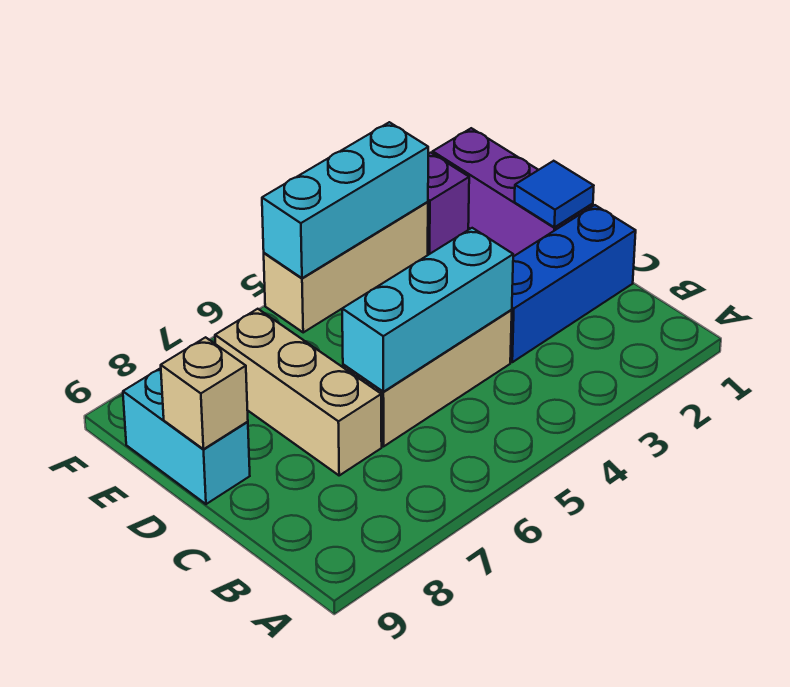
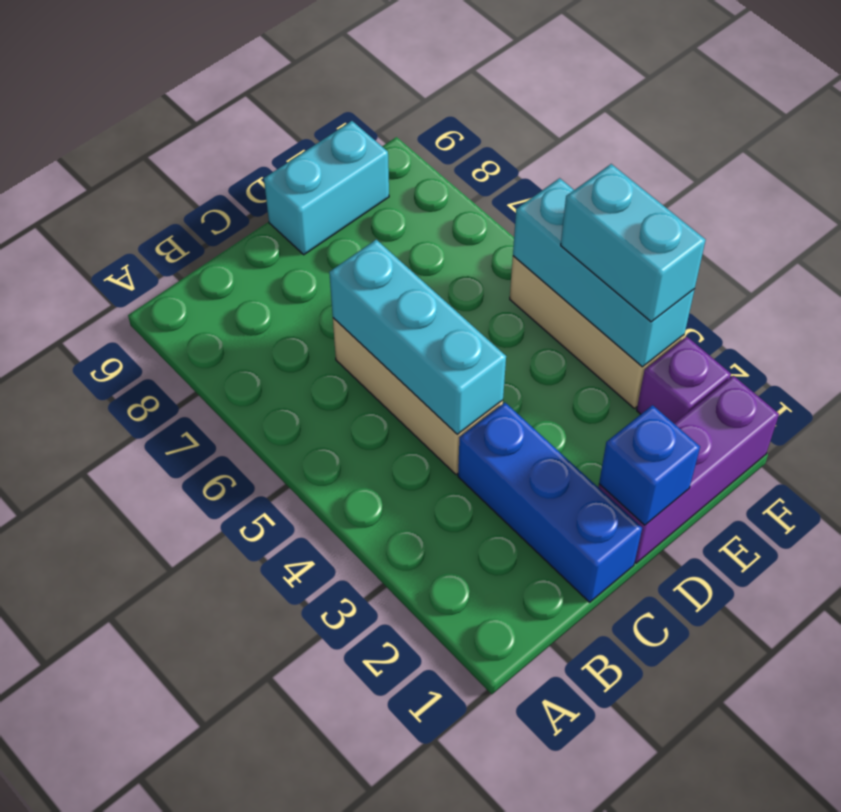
tan brick C7:E7 level 1 -> none
blue tile D1 level 2 -> blue brick D1 level 2
tan brick D9 level 2 -> none
none -> cyan brick F3:F4 level 3

